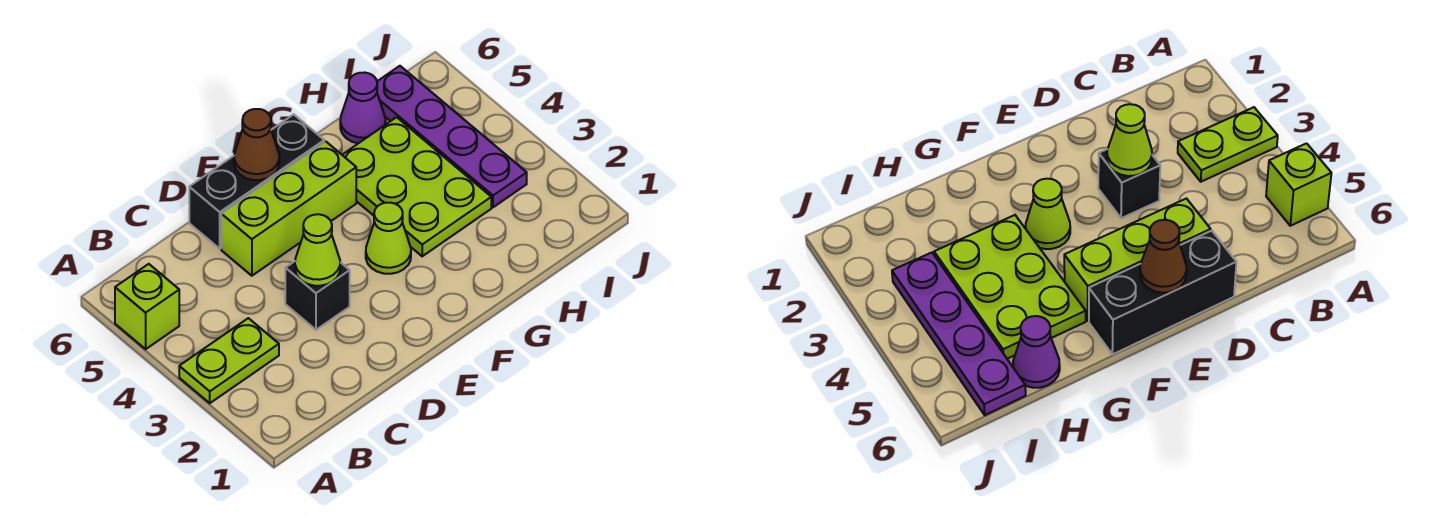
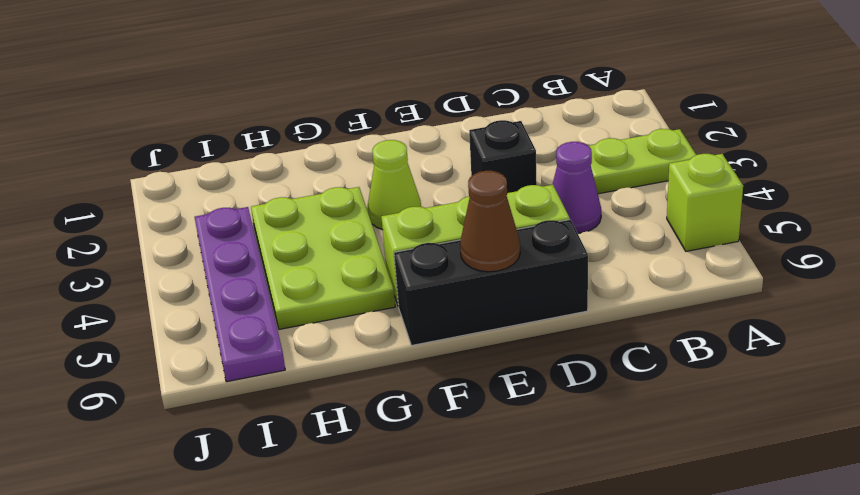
lime cone D3 level 2 -> none
purple cone H6 level 1 -> purple cone C4 level 1

